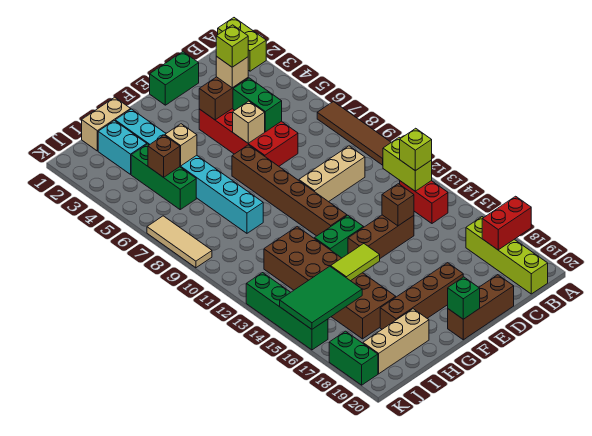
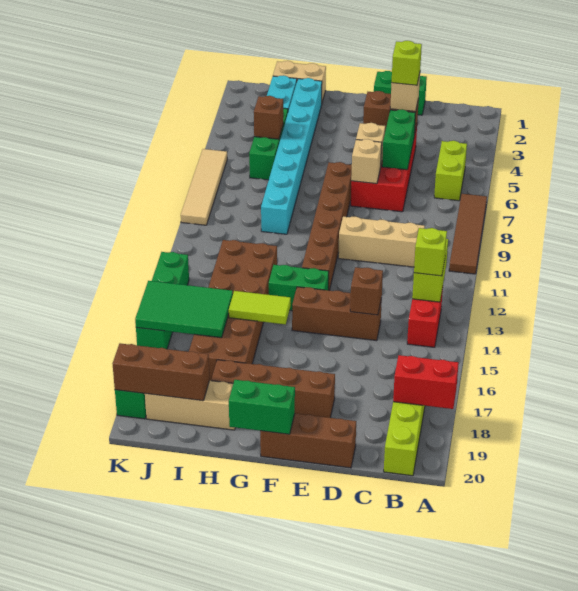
lime brick A1:A2 level 1 -> lime brick B5:B6 level 1
green brick F20 level 2 -> green brick F20:G20 level 2
tan brick H5 level 2 -> tan brick E7 level 2
none -> brown brick I19:K19 level 2
tan tile K7:K9 level 1 -> tan tile K6:K9 level 1

